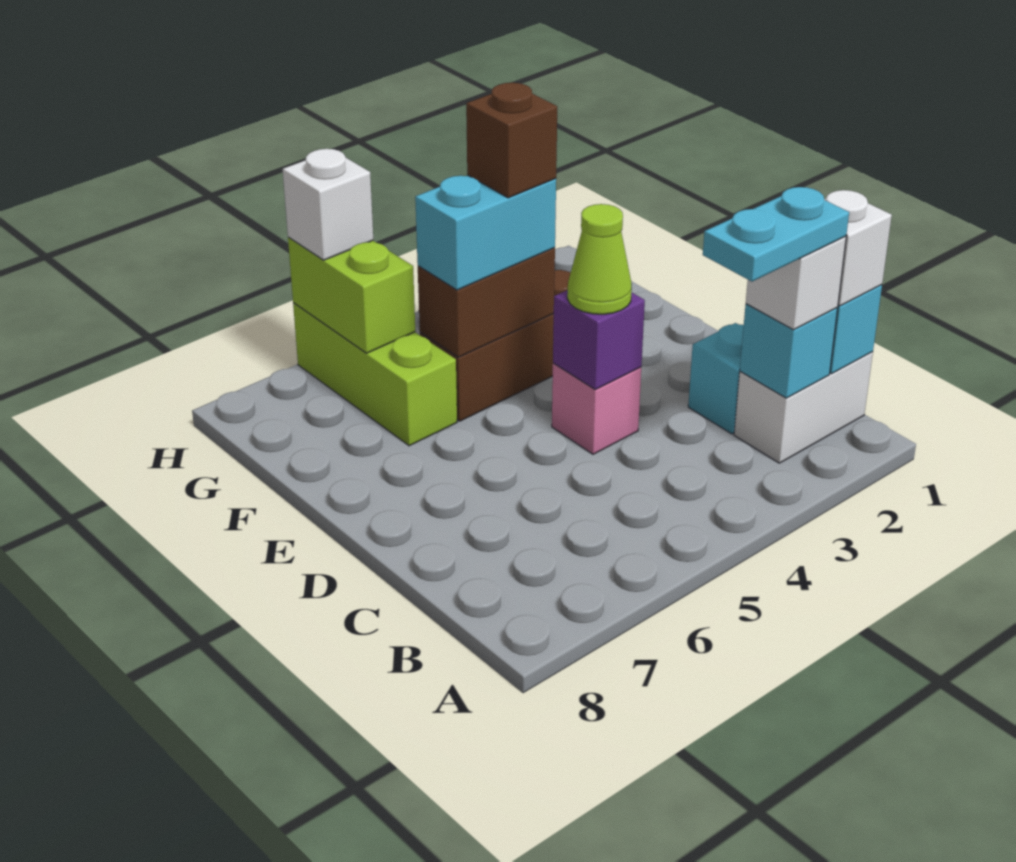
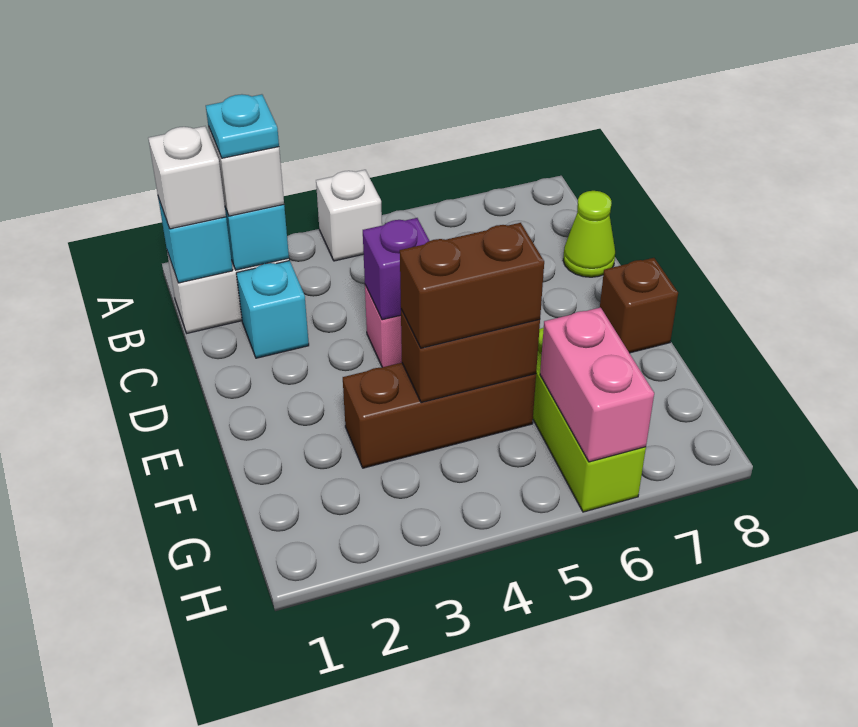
cyan plate B2:B3 level 4 -> cyan plate B2 level 4
lime cone D4 level 3 -> lime cone C8 level 1
cyan brick F4:F5 level 3 -> brown brick F4:F5 level 3
brown brick F4 level 4 -> brown brick E8 level 1
lime brick G6:H6 level 2 -> pink brick G6:H6 level 2
white brick H6 level 3 -> white brick A4 level 1

